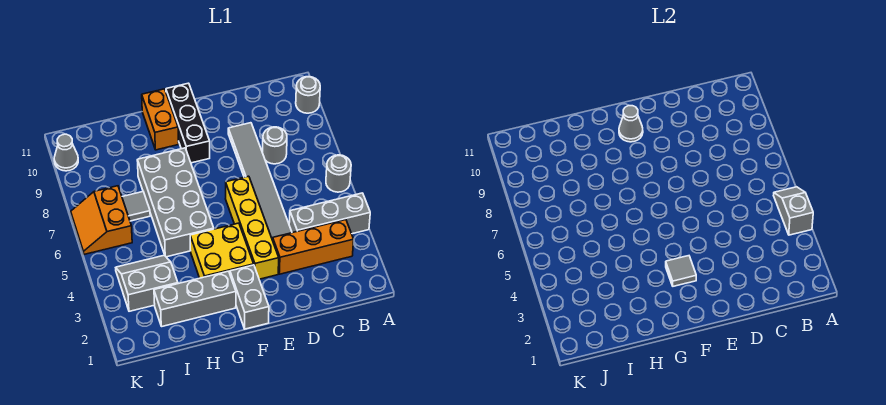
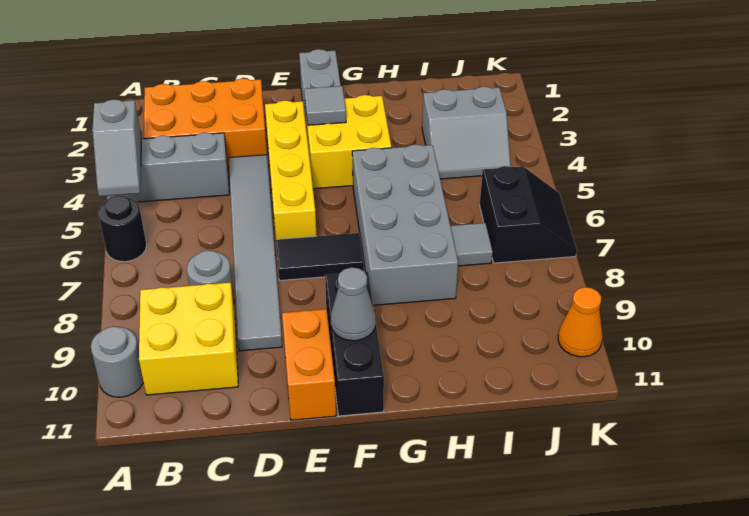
grey round brick A6 level 1 -> black round brick A6 level 1
orange brick B3:D3 level 1 -> orange brick B2:D3 level 1
none -> yellow brick B9:C10 level 1
none -> black tile E7:F7 level 1
grey brick G2:I2 level 1 -> none
orange brick G10:G11 level 1 -> orange brick E10:E11 level 1
orange slope J6:K7 level 1 top J -> black slope J6:K7 level 1 top J
grey cone K10 level 1 -> orange cone K10 level 1

